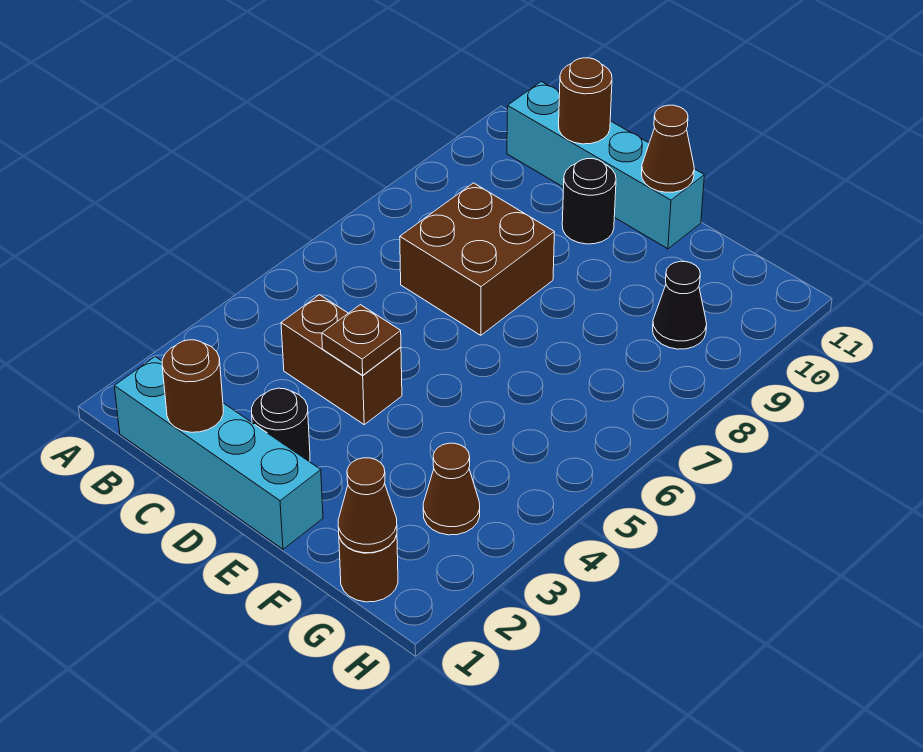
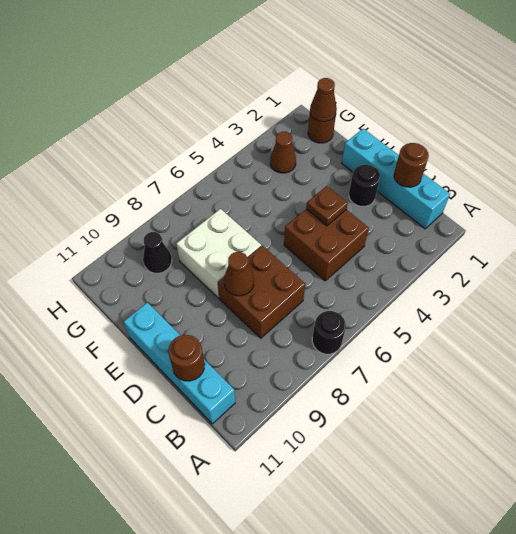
brown brick C4:D4 level 1 -> brown brick C4:D5 level 1
black round brick D10 level 1 -> black round brick A7 level 1
none -> white brick E7:F8 level 1
brown cone E11 level 2 -> brown cone D8 level 2

